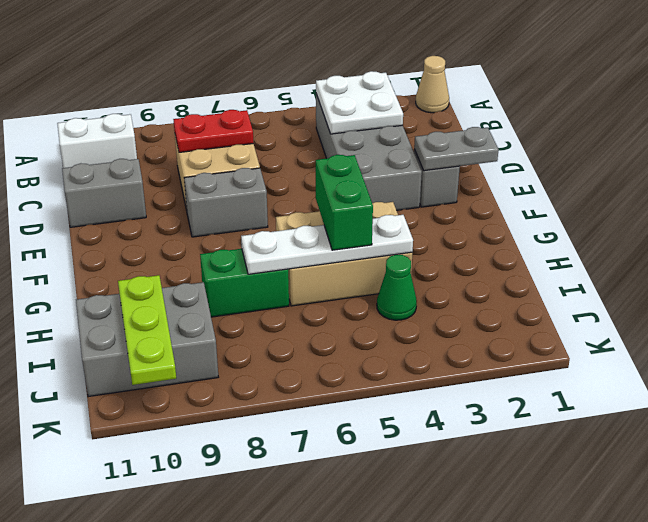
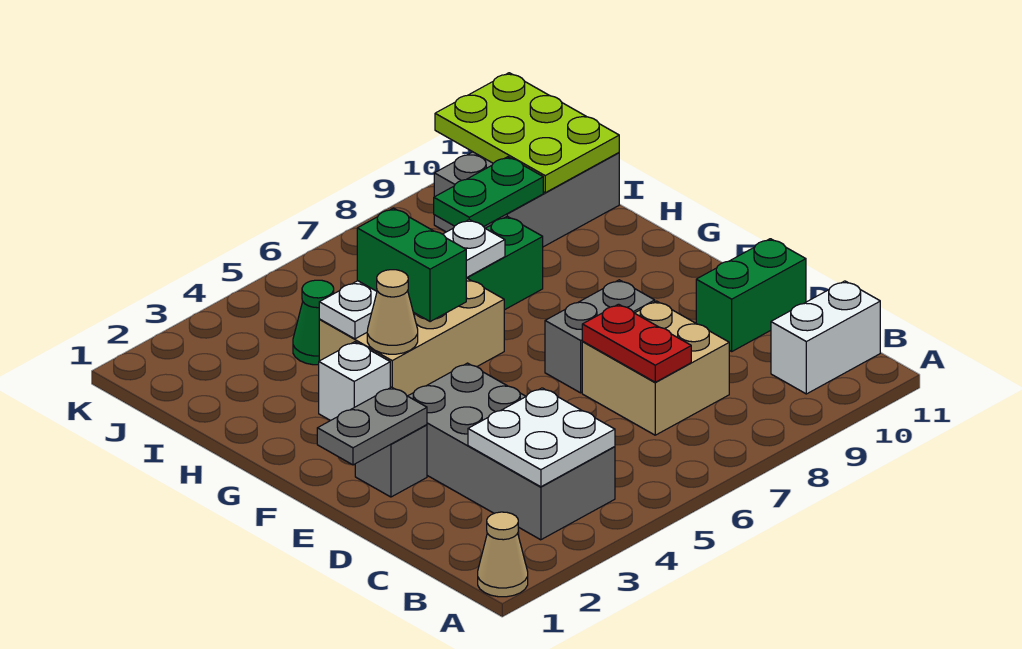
red plate C7:C8 level 2 -> red plate C7:D7 level 2
grey brick D10:D11 level 1 -> green brick D10:D11 level 1
none -> white brick G3 level 1
none -> tan cone G4 level 2
none -> green plate I8:I9 level 2
lime plate I10:K10 level 2 -> lime plate I10:K11 level 2

